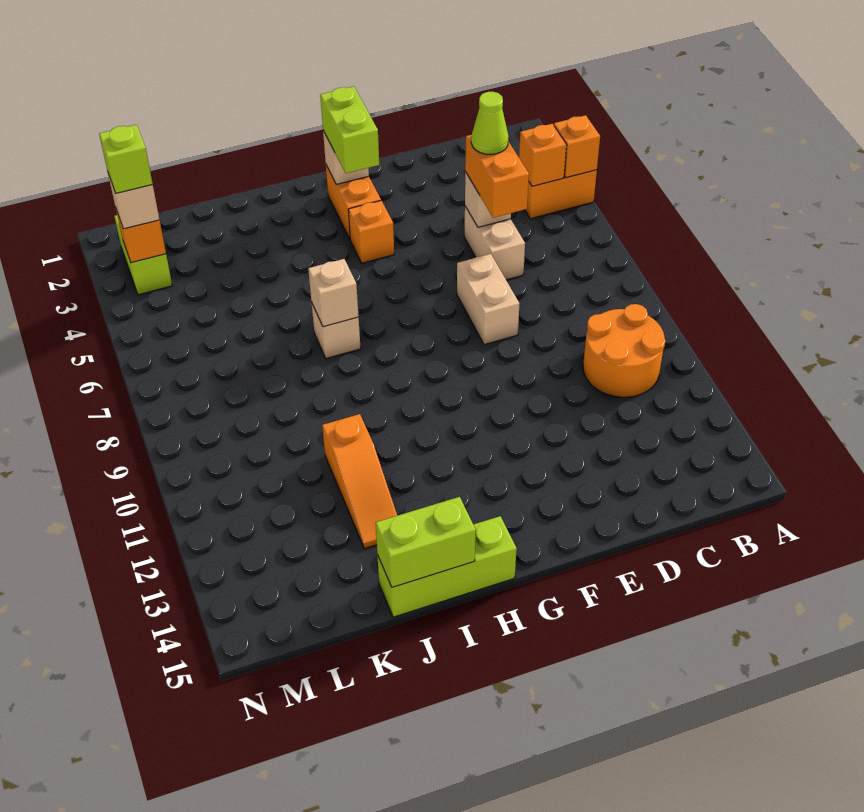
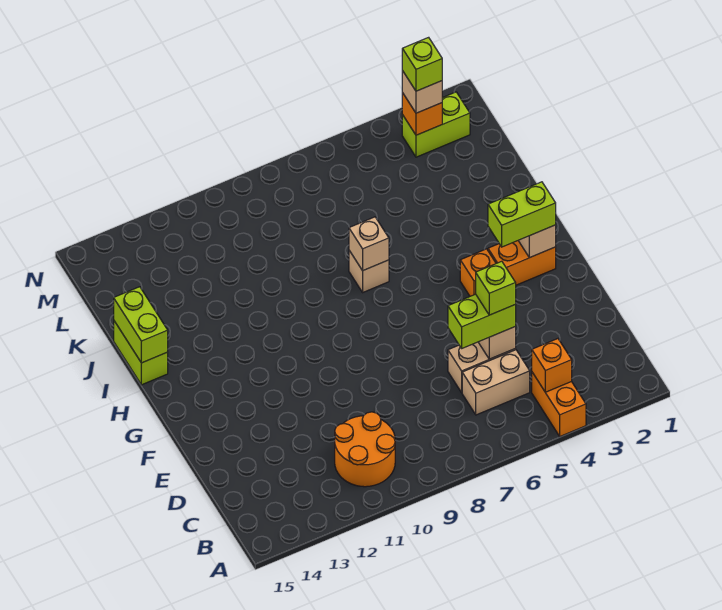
orange brick A4 level 2 -> none
orange brick D5:D6 level 3 -> lime brick D5:D6 level 3
lime cone D5 level 4 -> lime brick D5 level 4
tan brick E7:E8 level 1 -> tan brick C5:C6 level 1
lime brick H15:J15 level 1 -> lime brick I15:J15 level 1
orange slope J11:J13 level 1 top 11 -> none

